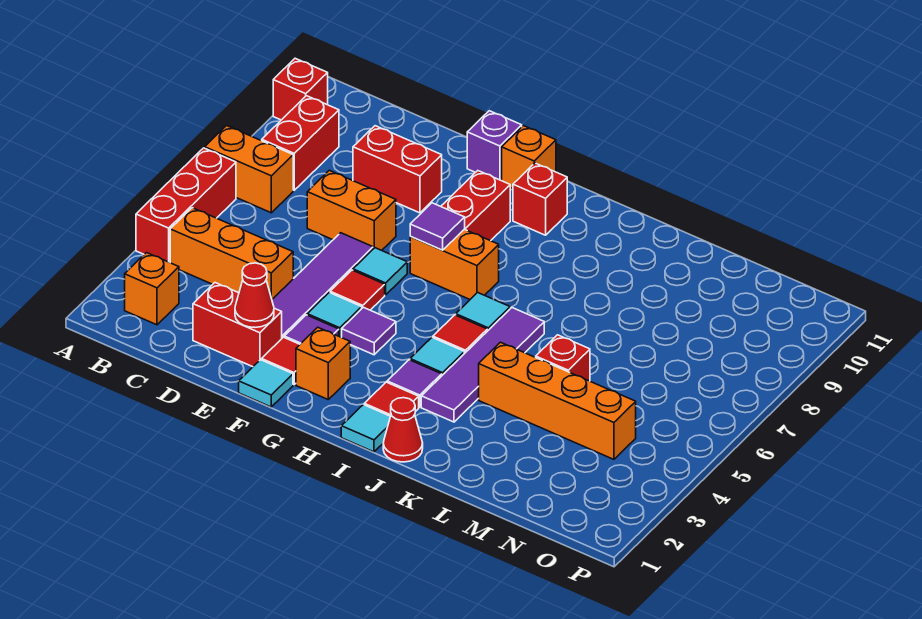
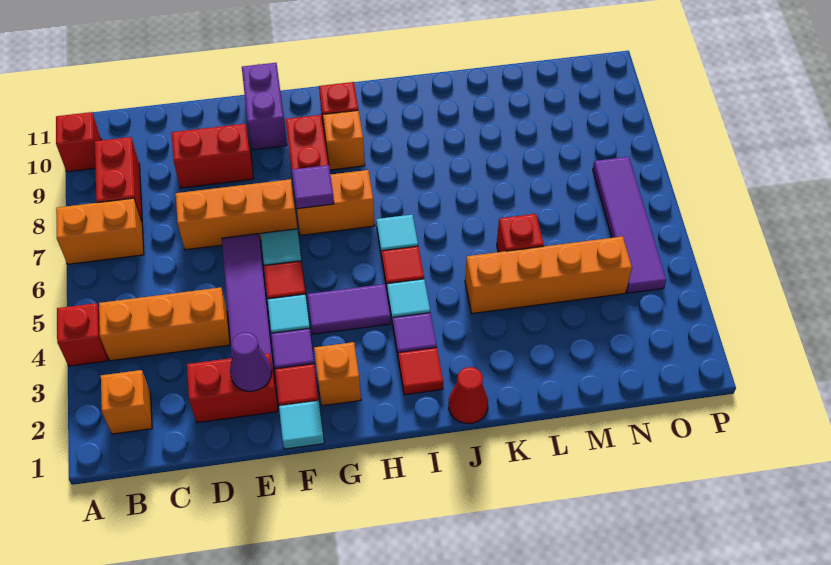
red brick A4:A6 level 1 -> red brick A4 level 1
orange brick D7:E7 level 1 -> orange brick D7:F7 level 1
red cone E2 level 2 -> purple cone E2 level 2
purple brick F11 level 1 -> purple brick F10:F11 level 1
purple tile G4 level 1 -> purple tile G4:H4 level 1
orange brick G11 level 1 -> orange brick H9 level 1
cyan tile I1 level 1 -> none
purple tile J3:J6 level 1 -> purple tile O4:O7 level 1

